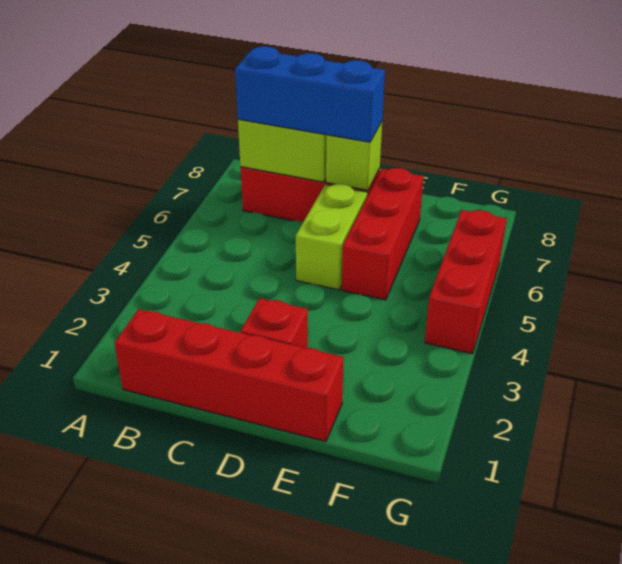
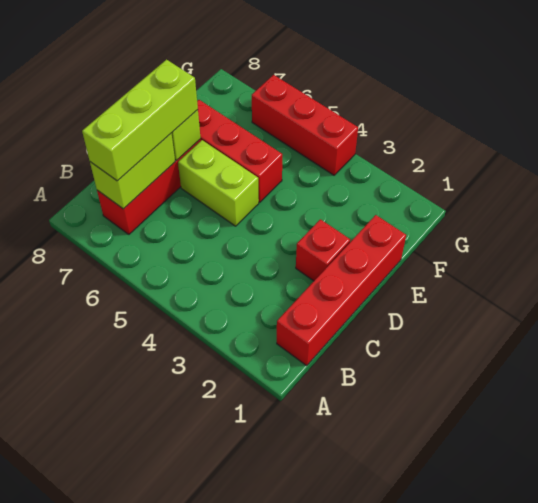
blue brick B7:D7 level 3 -> lime brick B7:D7 level 3

